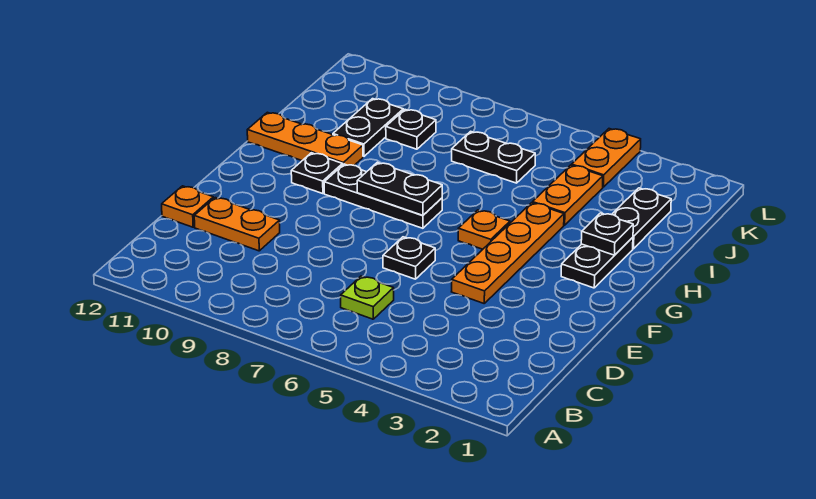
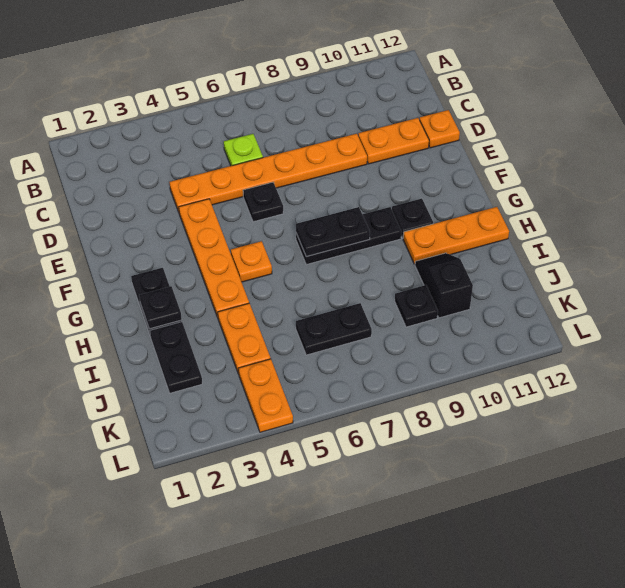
none -> orange plate D4:D9 level 1
black plate I10:J10 level 1 -> black slope I10:J10 level 1 top J

